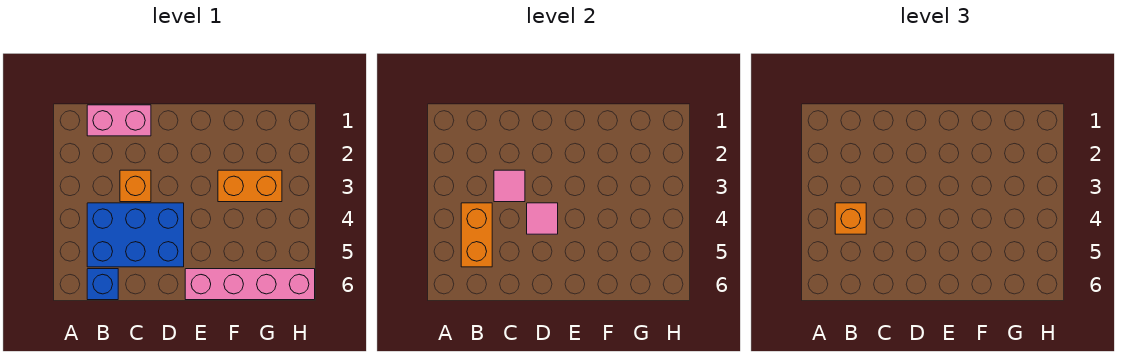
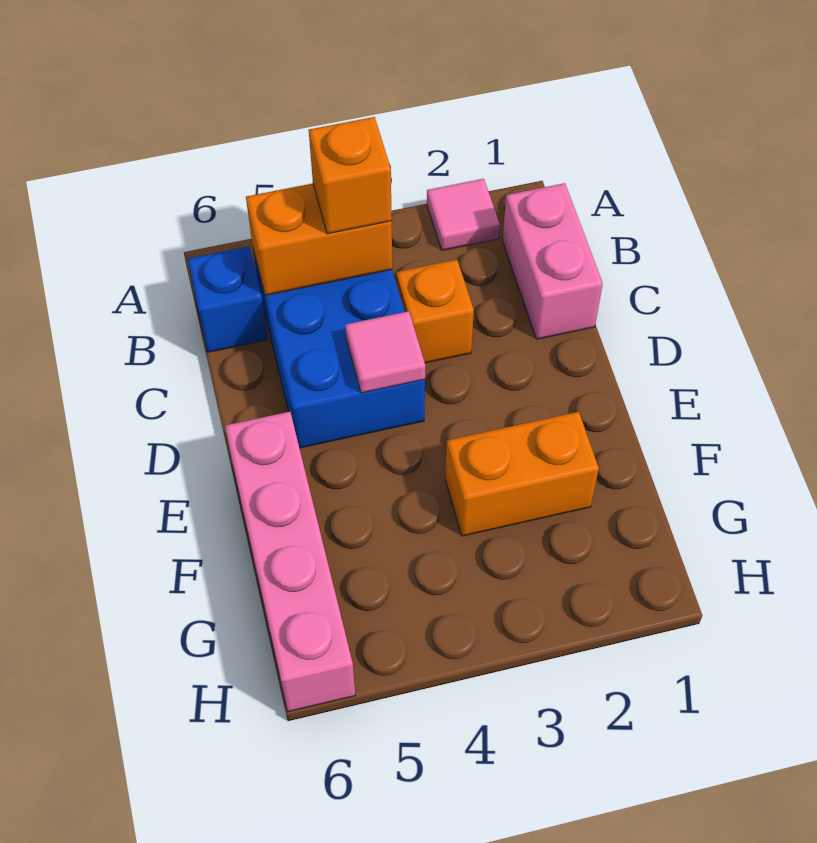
pink tile C3 level 2 -> pink tile A2 level 1
orange brick F3:G3 level 1 -> orange brick F2:F3 level 1

